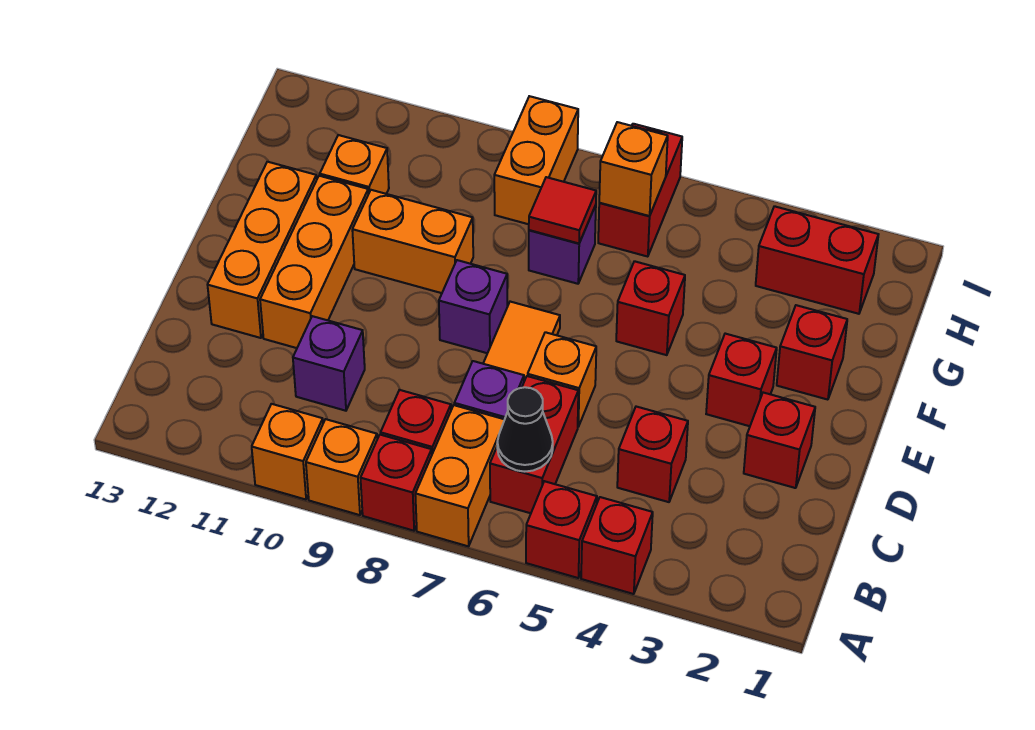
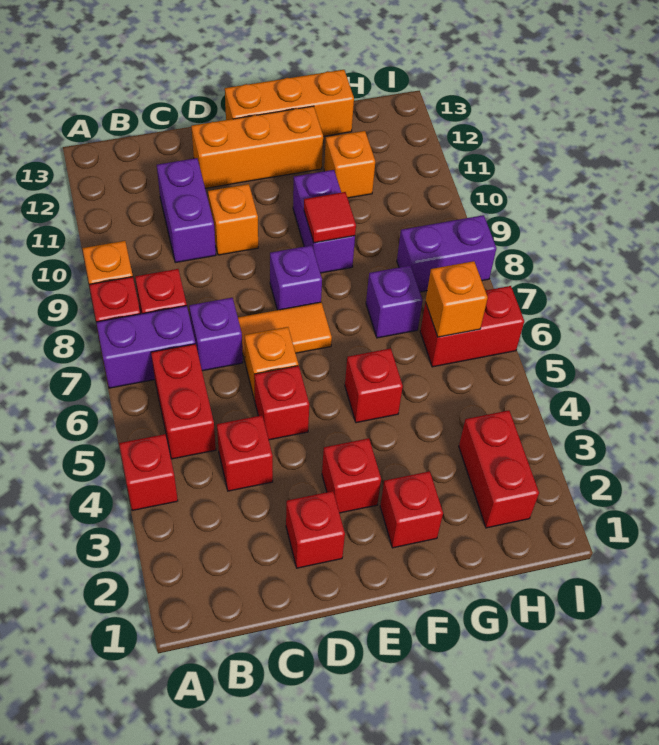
red brick A5 level 1 -> red brick D5 level 1
orange brick A7:B7 level 1 -> purple brick A7:B7 level 1
orange brick A10 level 1 -> orange brick D10 level 1
red brick B6:C6 level 1 -> red brick B5:B6 level 1
black cone B6 level 2 -> none
purple brick C10 level 1 -> purple brick C10:C11 level 1
orange brick D11:F11 level 1 -> orange brick E13:G13 level 1
orange brick F9:F10 level 1 -> purple brick F9:F10 level 1
red tile G7 level 2 -> red tile F9 level 2
orange brick H8:I8 level 1 -> purple brick H8:I8 level 1

